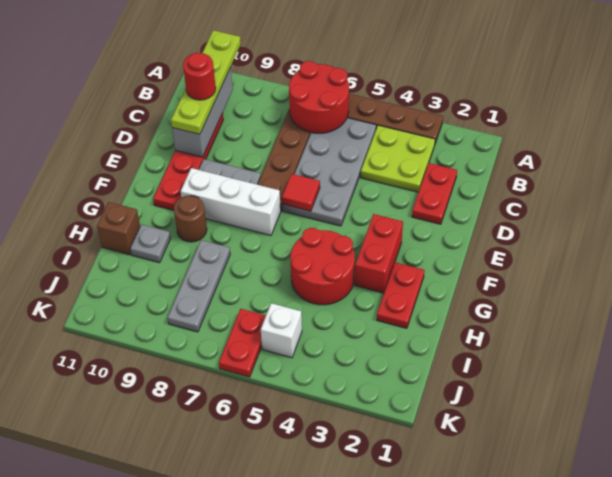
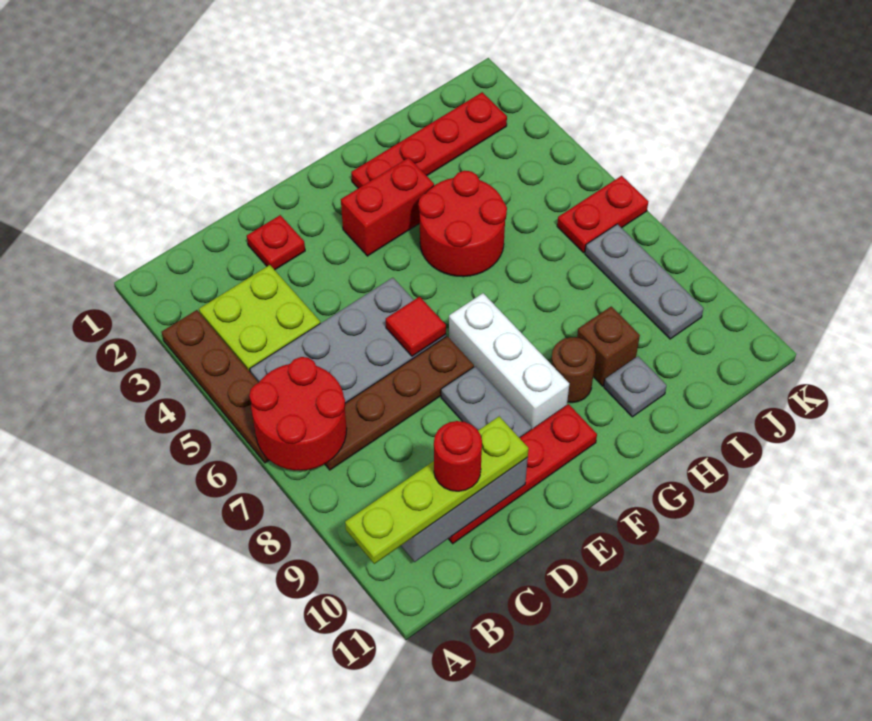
red plate C2:D2 level 1 -> red plate D2 level 1
red plate G2:H2 level 1 -> red plate G2:J2 level 1
grey plate H8:J8 level 1 -> grey plate J7:J9 level 1
brown brick H11 level 1 -> brown brick H9 level 1
white brick J5 level 1 -> none

